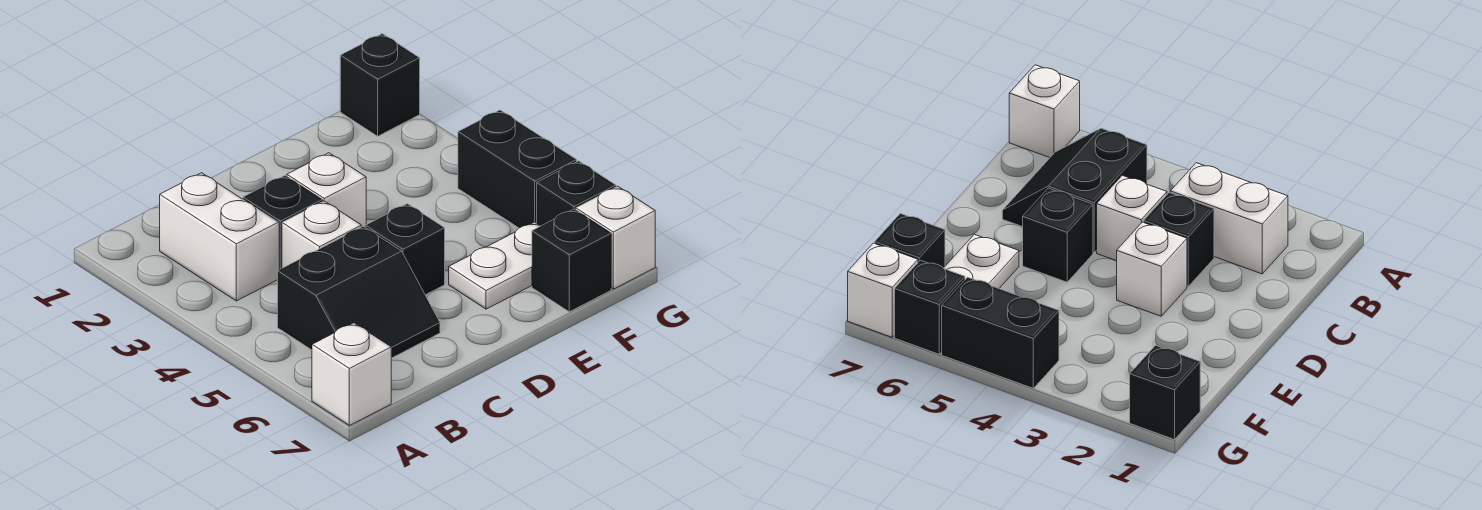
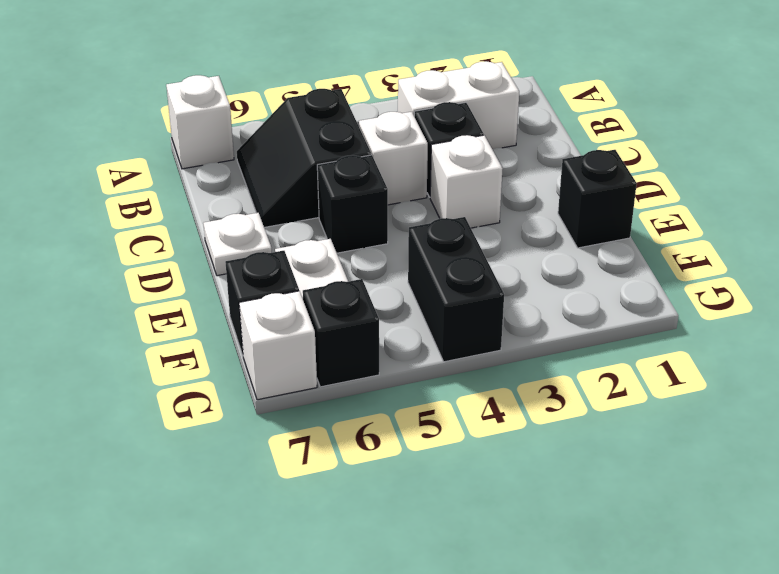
none -> white plate D7 level 1
black brick G1 level 1 -> black brick E1 level 1
black brick G4:G5 level 1 -> black brick F4:G4 level 1

